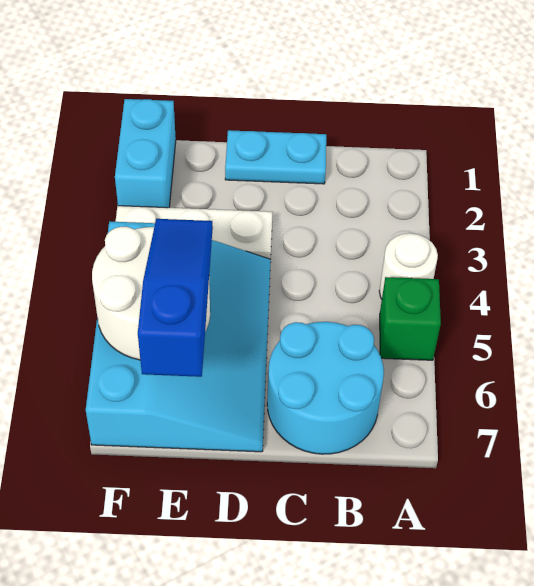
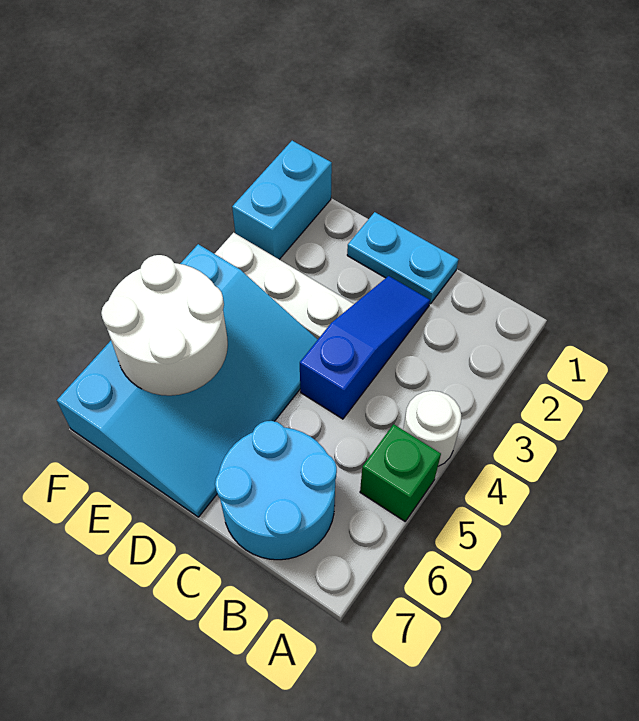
blue slope E5:E7 level 3 top 7 -> blue slope C2:C4 level 1 top 4

